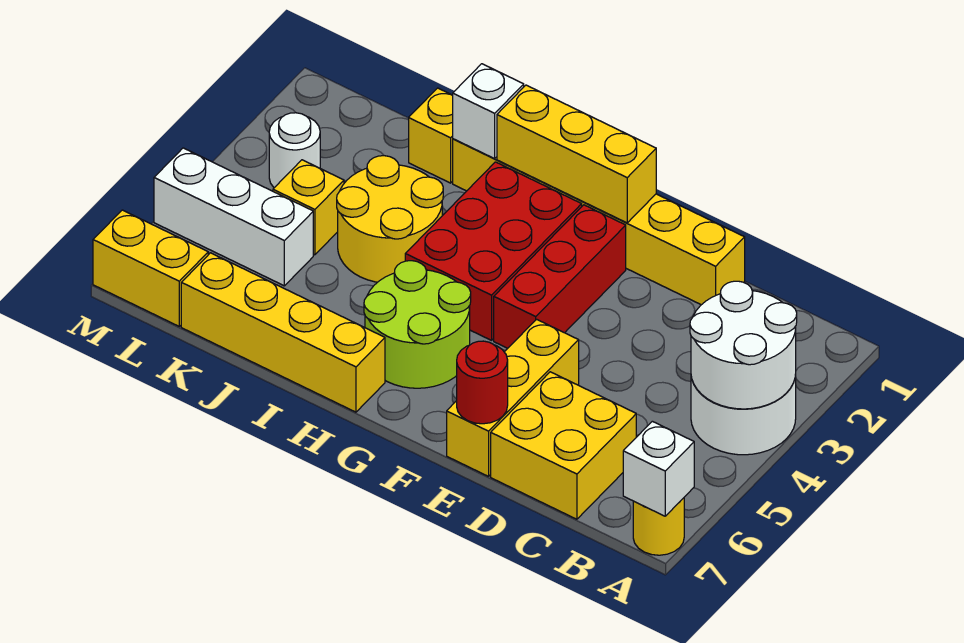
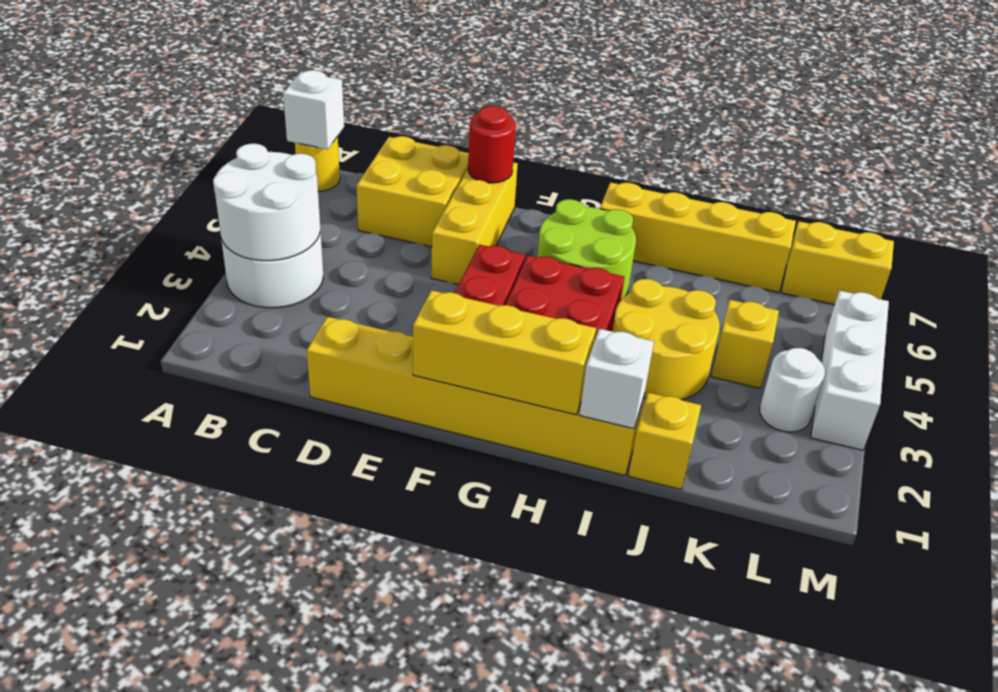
white brick K5:M5 level 1 -> white brick M3:M5 level 1

